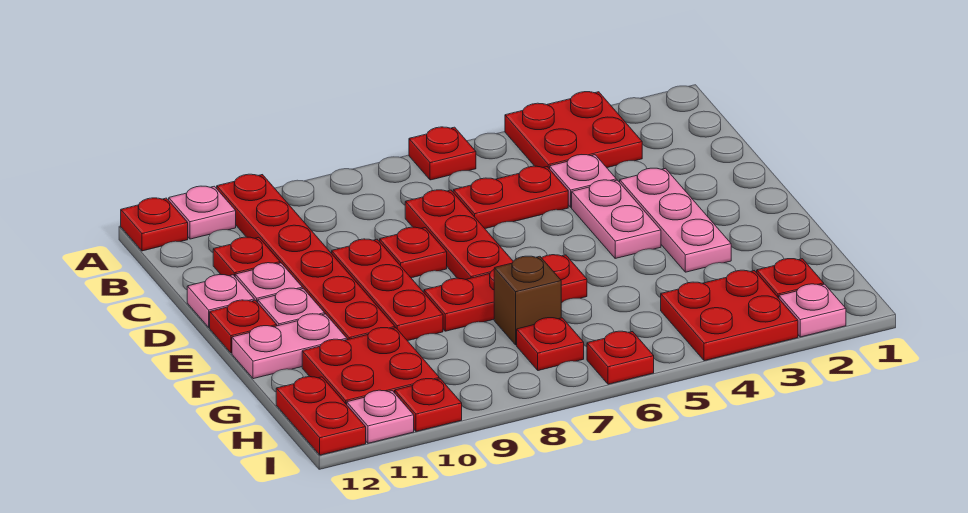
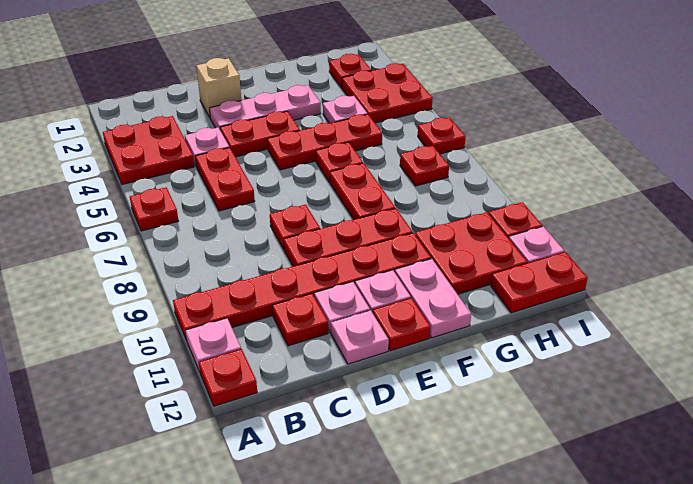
red plate C7:E7 level 1 -> red plate E5:G5 level 1
none -> tan brick D2 level 1
pink plate D4:E4 level 1 -> red plate D4:E4 level 1
brown brick G7 level 1 -> none
pink plate I2 level 1 -> pink plate G4 level 1

